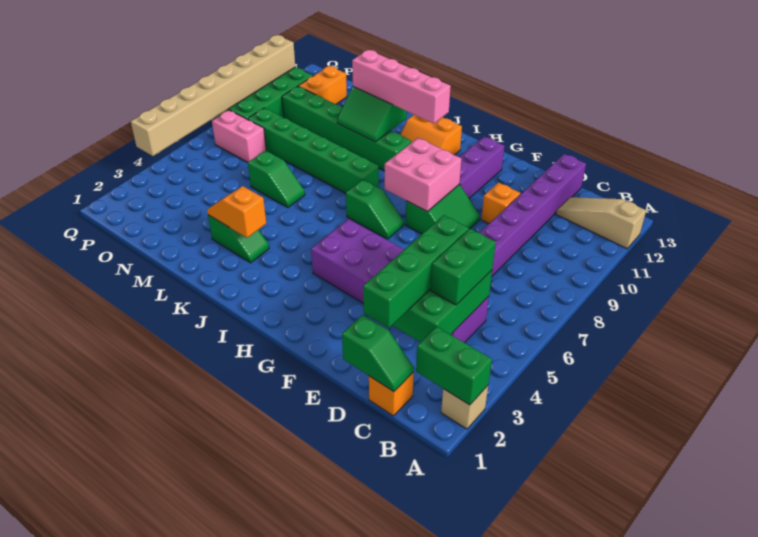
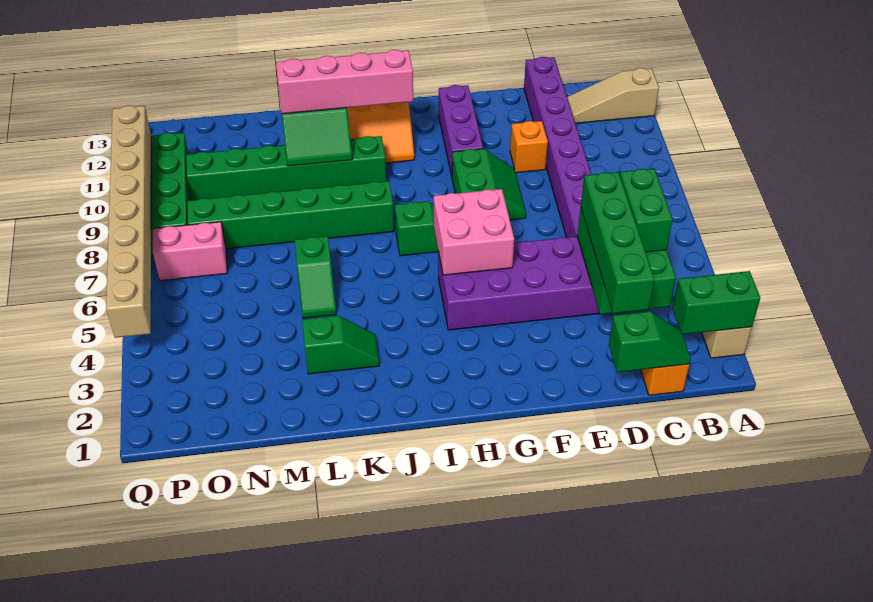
pink brick G8:H9 level 2 -> pink brick G5:H6 level 2
orange slope K3:L3 level 2 top K -> none
green slope L6:M6 level 1 top M -> green slope L5:L6 level 1 top 6
orange brick O11:O12 level 1 -> none

